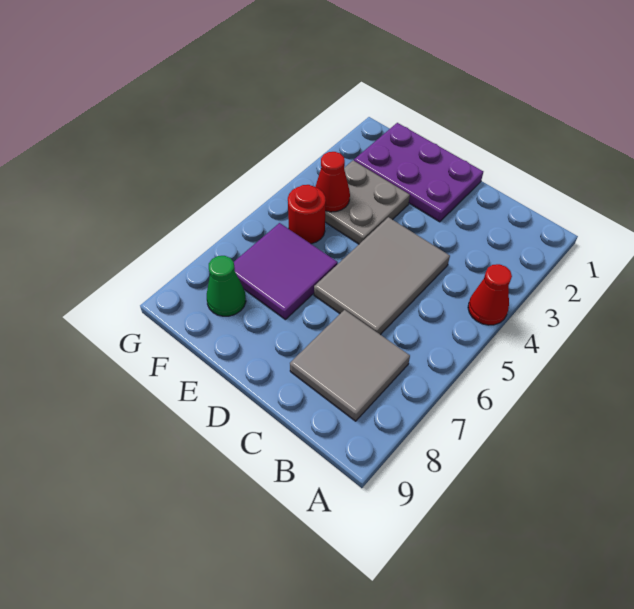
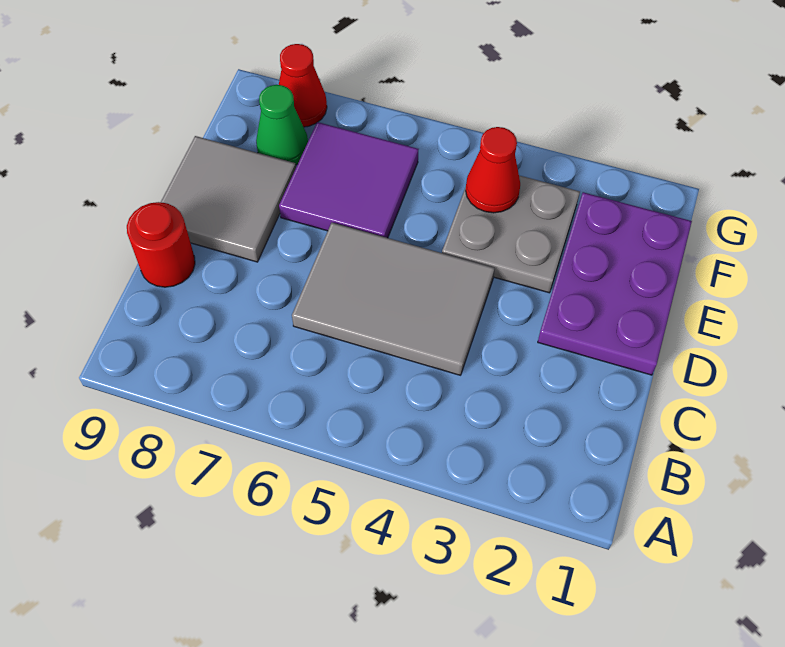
red cone A4 level 1 -> red cone G8 level 1
grey tile B7:C8 level 1 -> grey tile D8:E9 level 1
red round brick F5 level 1 -> red round brick C9 level 1

